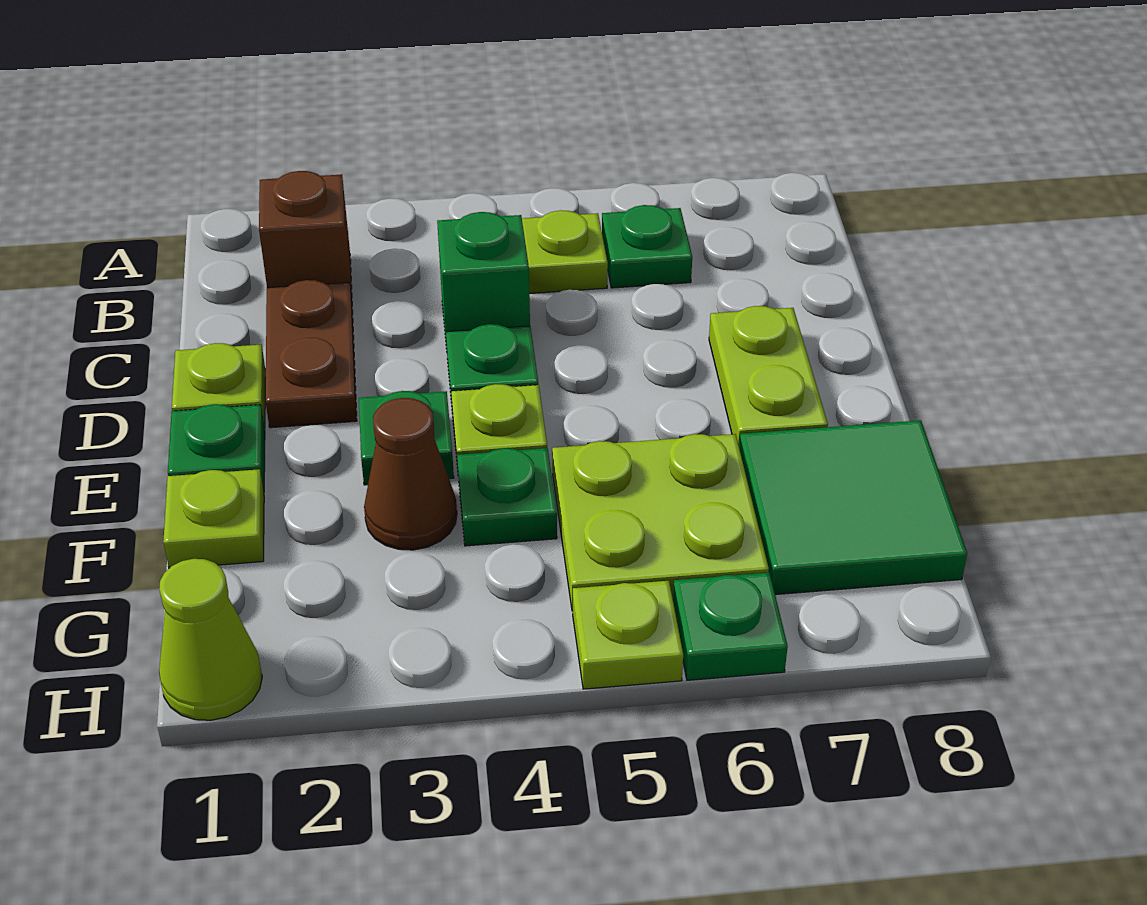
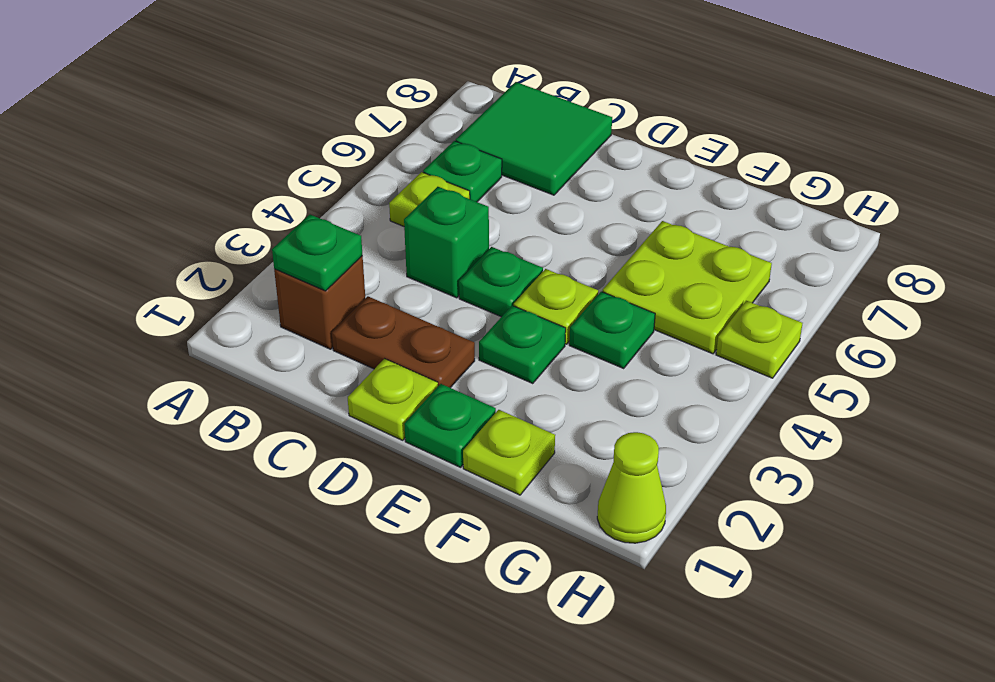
lime plate D7:E7 level 1 -> none
brown cone F3 level 1 -> none
green tile F7:G8 level 1 -> green tile B7:C8 level 1
green plate H6 level 1 -> green plate B2 level 2

